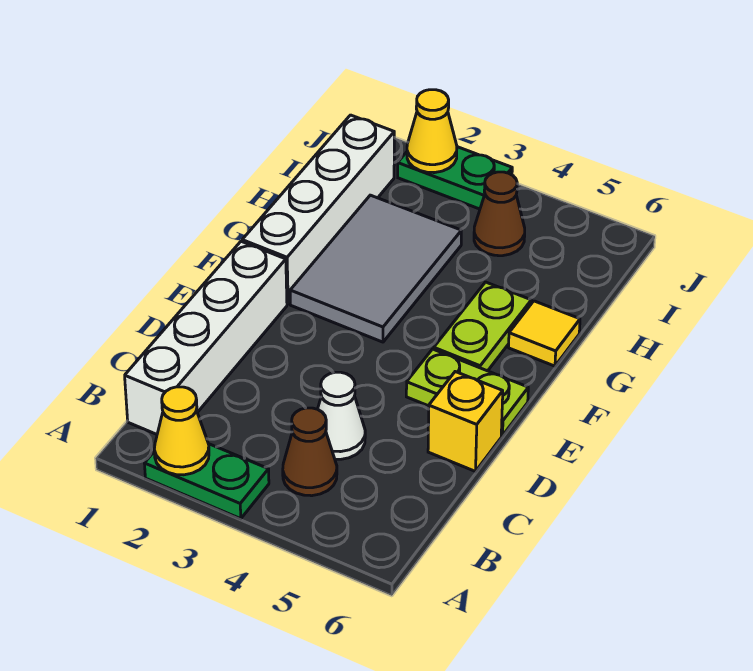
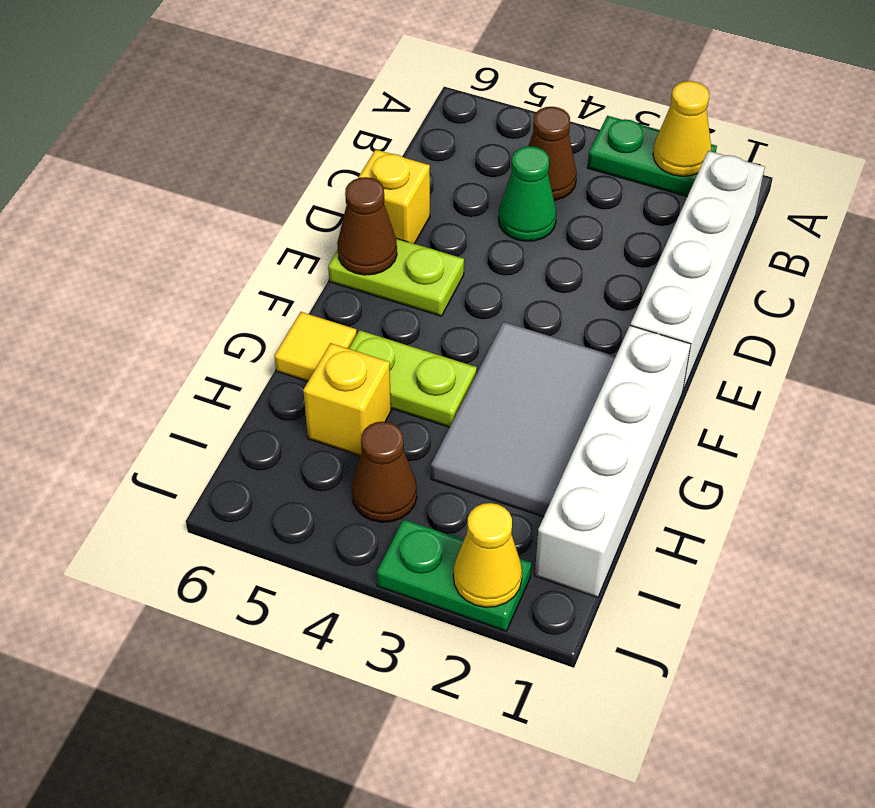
white cone C4 level 1 -> green cone C4 level 1
none -> brown cone E6 level 2
lime plate F5:G5 level 1 -> lime plate G4:G5 level 1
none -> yellow brick H5 level 1

